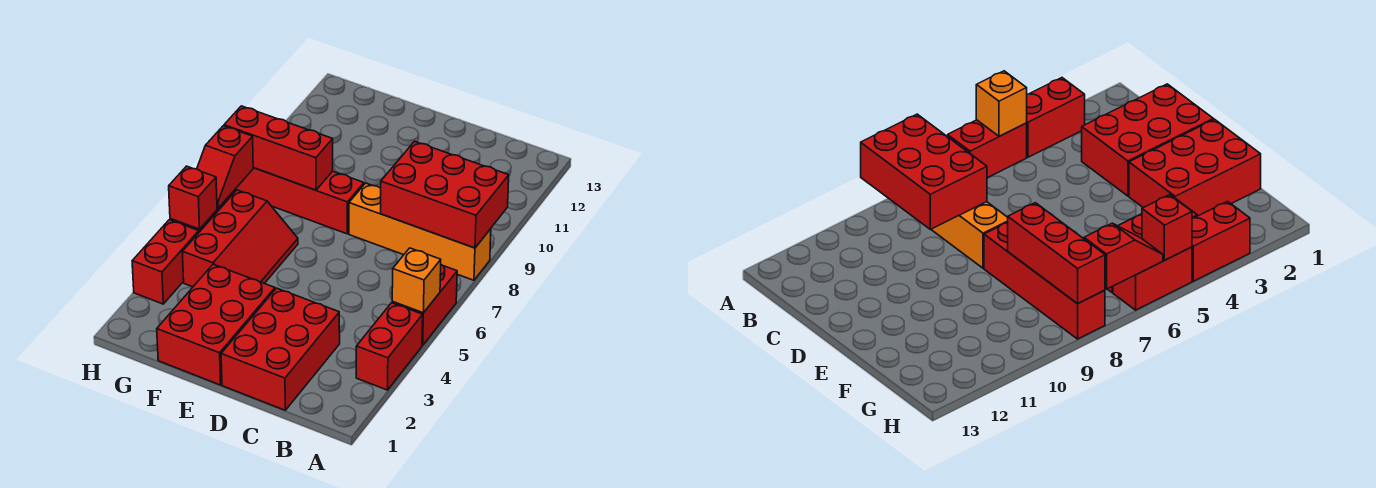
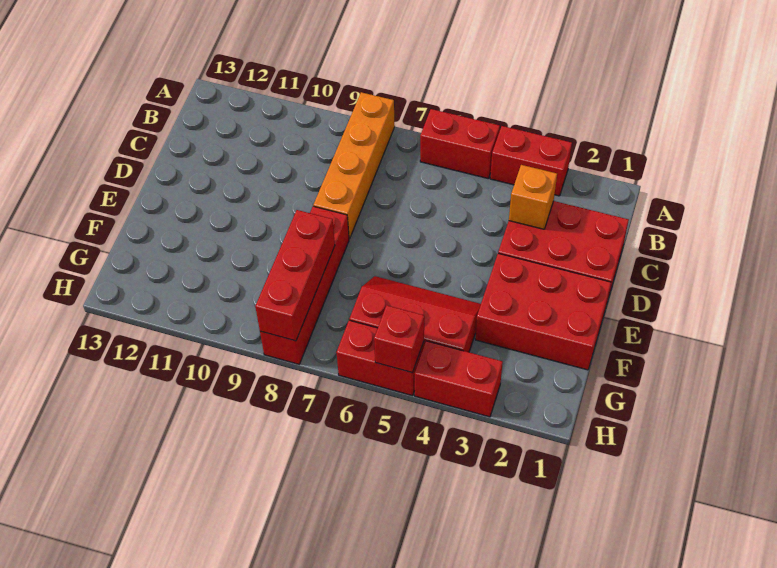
orange brick A5 level 2 -> orange brick C3 level 2
red brick A8:C9 level 2 -> none
red slope H6:H7 level 2 top 7 -> none

